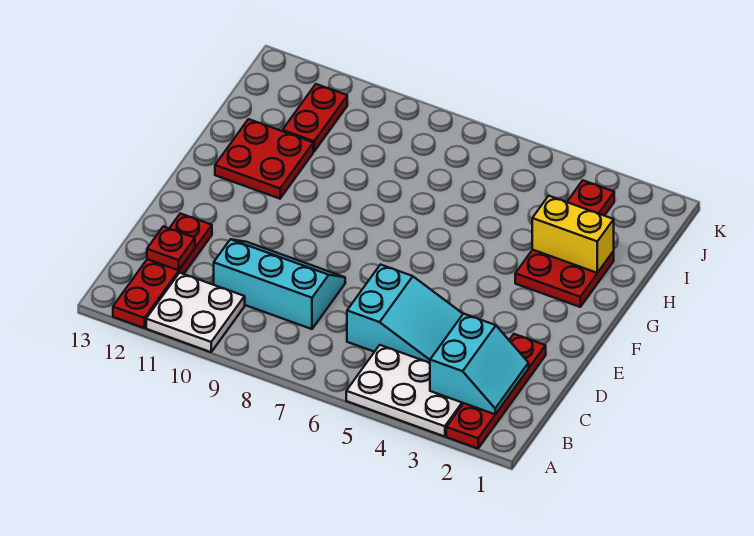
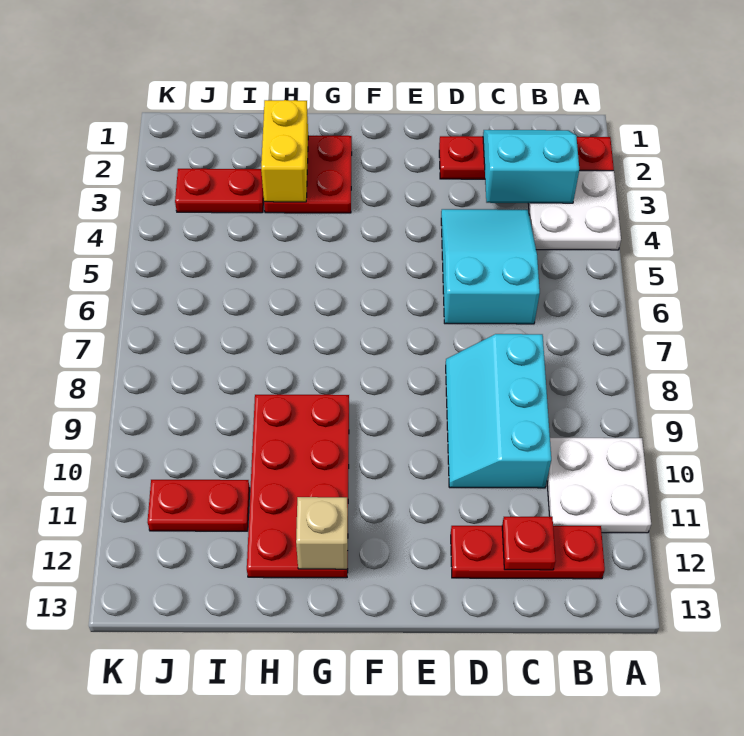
white plate A3:B5 level 1 -> white plate A3:B4 level 1
red plate A12:D12 level 1 -> red plate B12:D12 level 1
red plate G11:H12 level 1 -> red plate G9:H12 level 1
none -> tan brick G12 level 2

